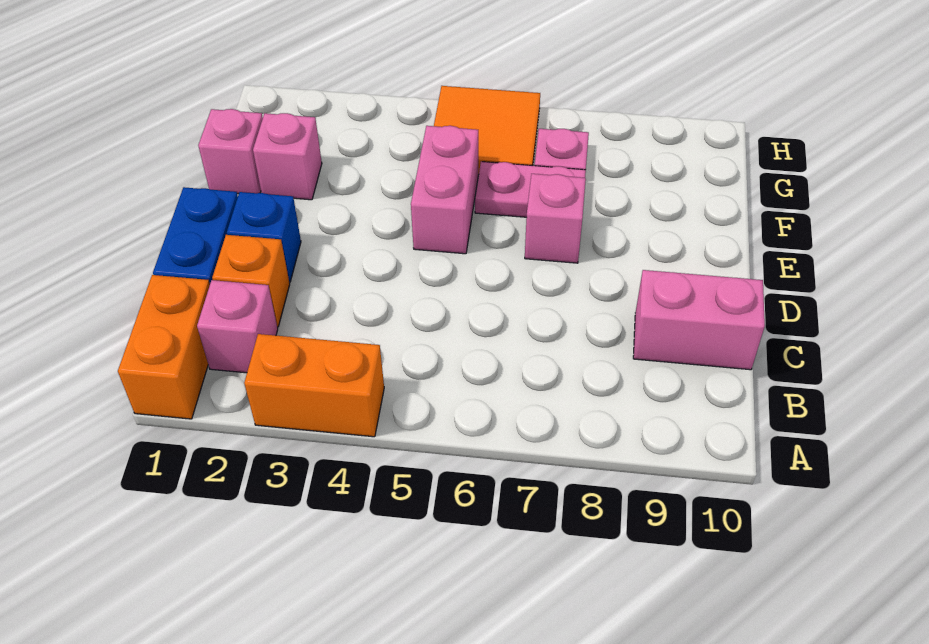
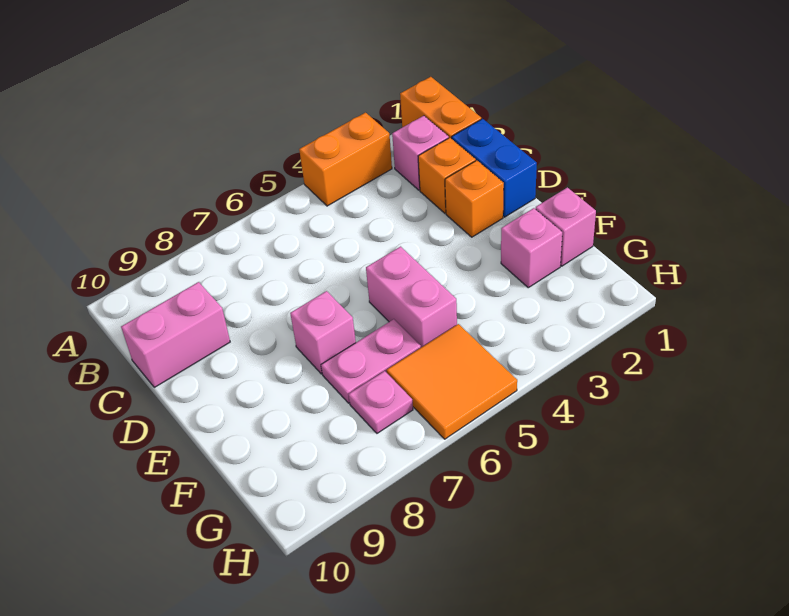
blue brick D2 level 1 -> orange brick D2 level 1

